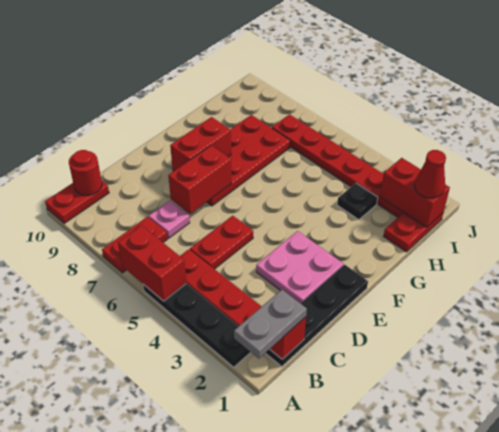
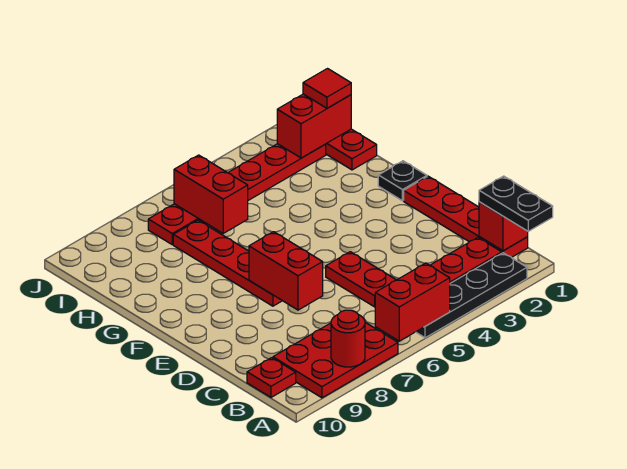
grey plate A1:B1 level 3 -> black plate A1:B1 level 3
red plate A7:B7 level 1 -> red plate A7:B9 level 1
red plate A10:B10 level 1 -> red plate B10 level 1
black plate B1:E1 level 1 -> red plate B1:E1 level 1
red round brick B10 level 2 -> red round brick A8 level 2
pink plate C7 level 1 -> none
pink plate D2:E3 level 1 -> none
red plate E7:H8 level 1 -> red plate E7:H7 level 1
red brick E8:F8 level 2 -> red brick H6:I6 level 2
black plate H3 level 1 -> black plate F1 level 1
red cone I1 level 3 -> red tile I1 level 3

